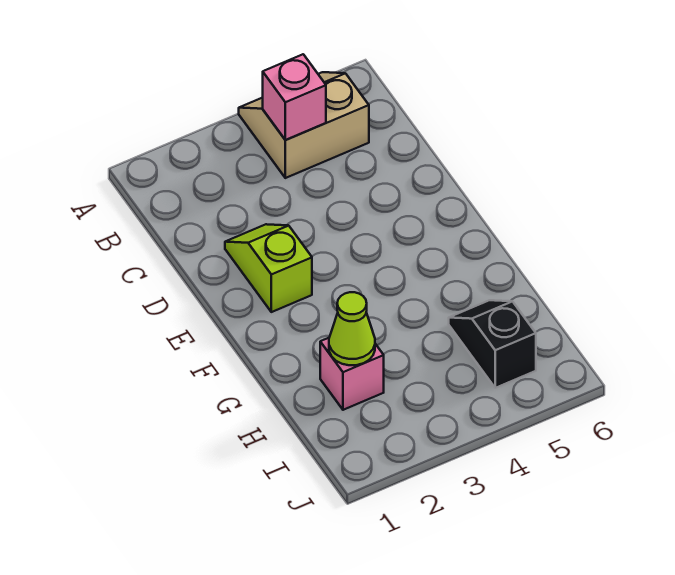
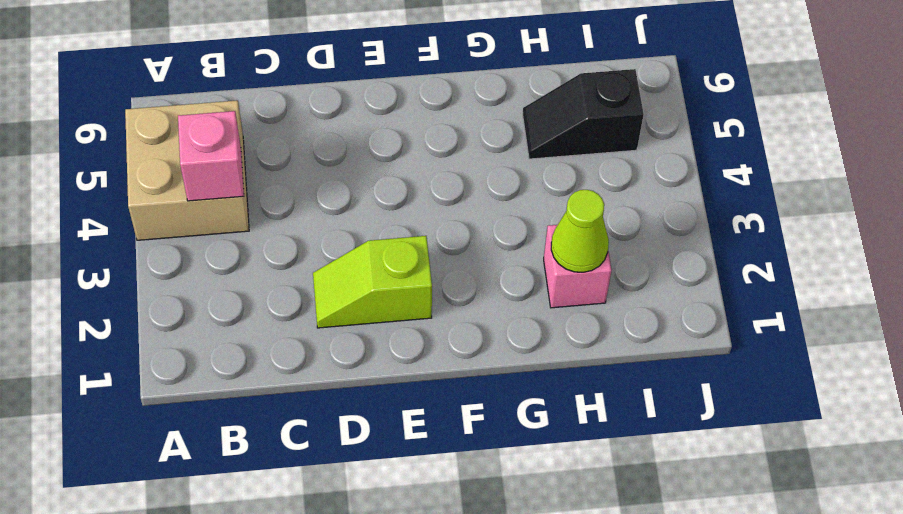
tan slope A4:B5 level 1 top B -> tan brick A4:B5 level 1

